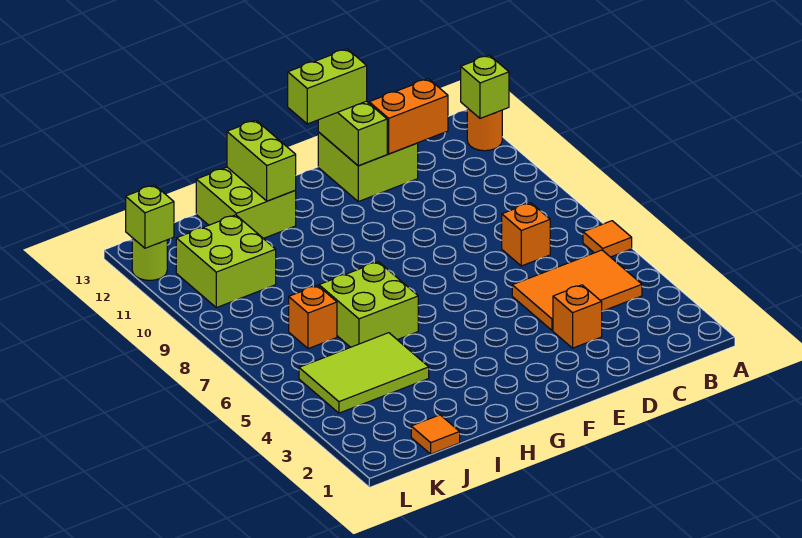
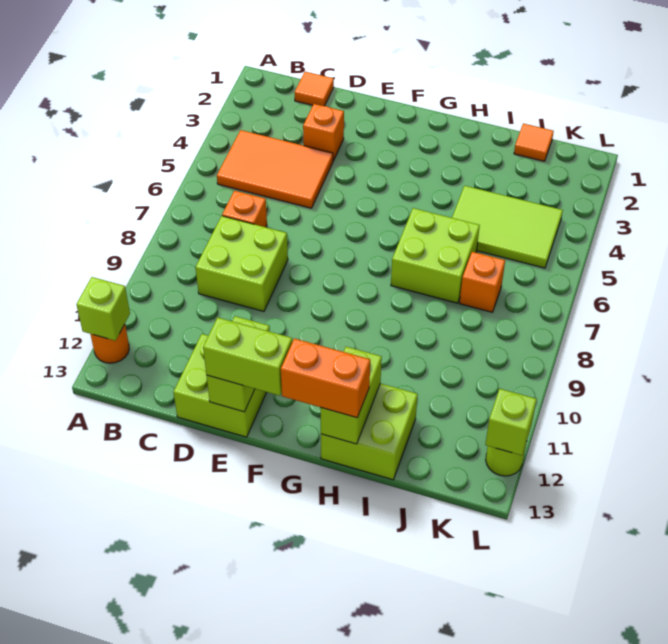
orange tile A6 level 1 -> orange tile C1 level 1
orange brick C12:D12 level 2 -> orange brick G13:H13 level 3
lime brick J10:K11 level 1 -> lime brick C8:D9 level 1

